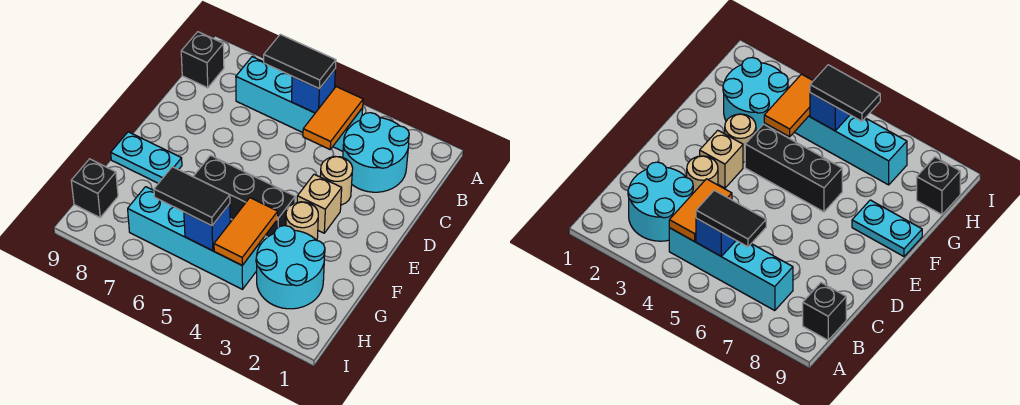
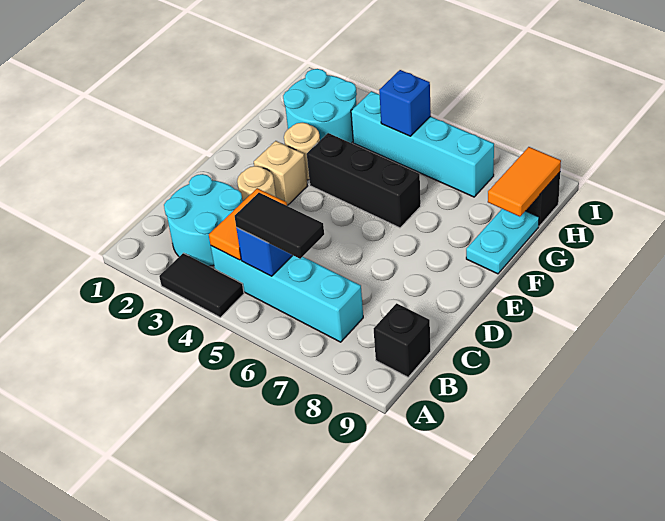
cyan plate F8:F9 level 1 -> cyan plate F9:G9 level 1
orange tile G4:H4 level 2 -> orange tile G9:H9 level 2
black tile H5:H6 level 3 -> black tile A3:A4 level 1

